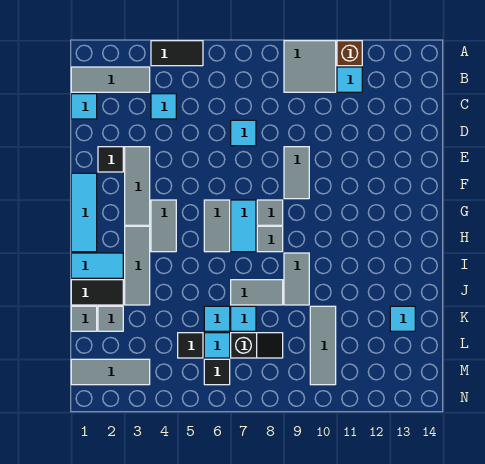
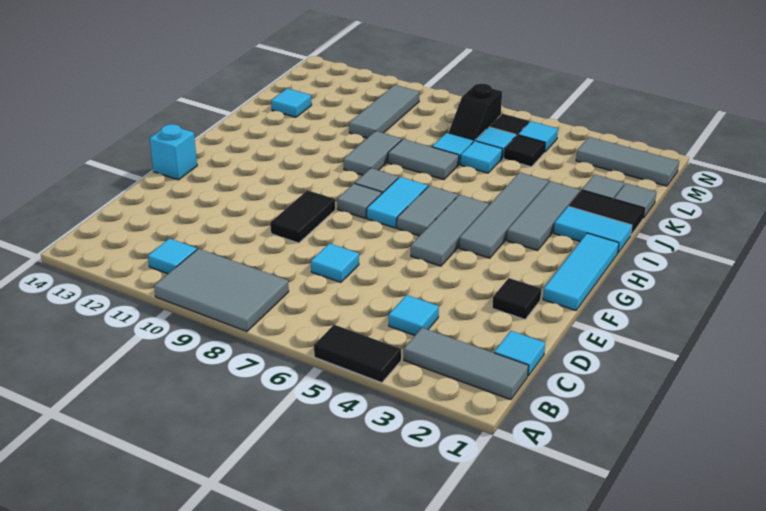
grey tile A9:B10 level 1 -> grey tile A8:B10 level 1
brown brick A11 level 1 -> none
grey tile E3:G3 level 1 -> grey tile F5:H5 level 1
grey tile E9:F9 level 1 -> black tile E9:F9 level 1
none -> cyan brick F14 level 1
grey tile G4:H4 level 1 -> grey tile G4:J4 level 1
black slope L7:L8 level 1 top 7 -> black slope L7:M7 level 1 top M
none -> cyan tile M5 level 1

